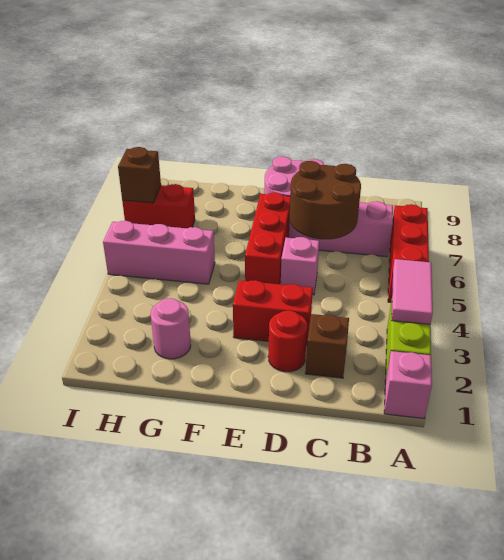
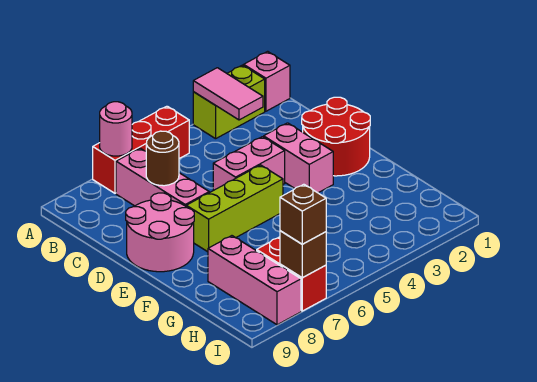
pink tile A3:A4 level 2 -> pink tile A3:B3 level 2
brown brick C2 level 1 -> brown brick I7 level 3
brown round brick C6:D7 level 2 -> brown round brick C7 level 2
red round brick D2 level 1 -> red round brick D1:E2 level 1
red brick D3:E3 level 1 -> pink brick D3:E3 level 1
pink brick D5 level 1 -> pink brick D4:D5 level 1
red brick E5:E7 level 1 -> lime brick E5:E7 level 1
pink round brick G2 level 1 -> pink round brick A7 level 2
pink brick G5:I5 level 1 -> pink brick G8:I8 level 1

